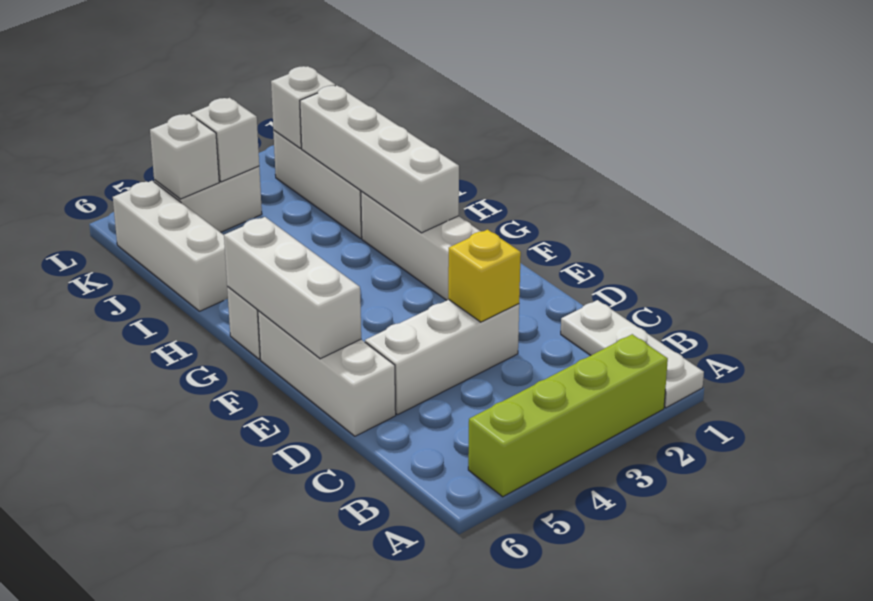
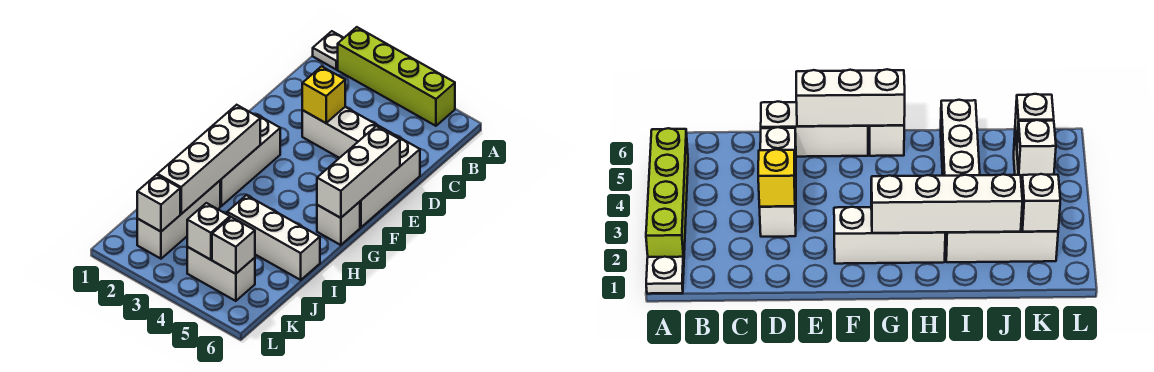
white plate A1:C1 level 1 -> white plate A1 level 1
white brick I6:K6 level 1 -> white brick I4:I6 level 1

